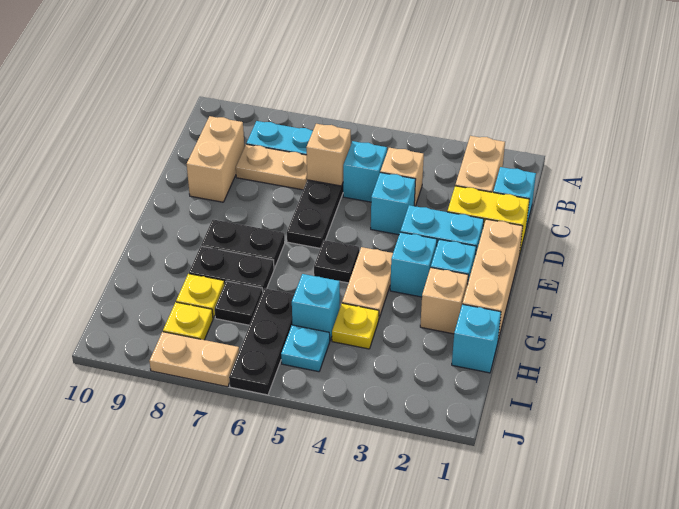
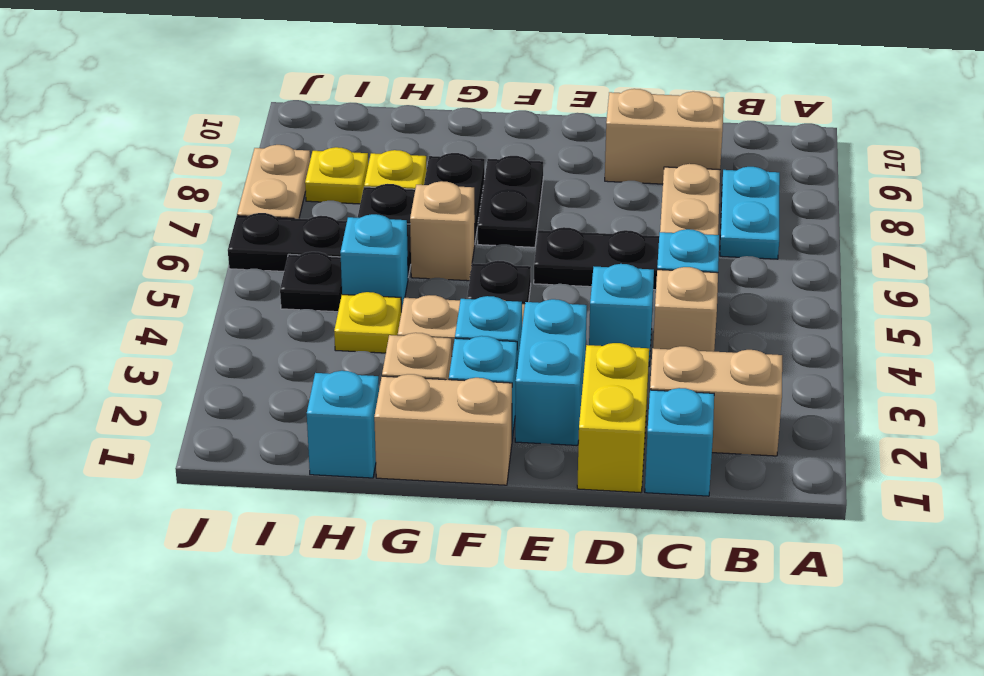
tan brick C6 level 2 -> tan brick G6 level 1
tan brick E1:G1 level 1 -> tan brick F1:G1 level 1
cyan plate I5 level 1 -> black plate I5 level 1

